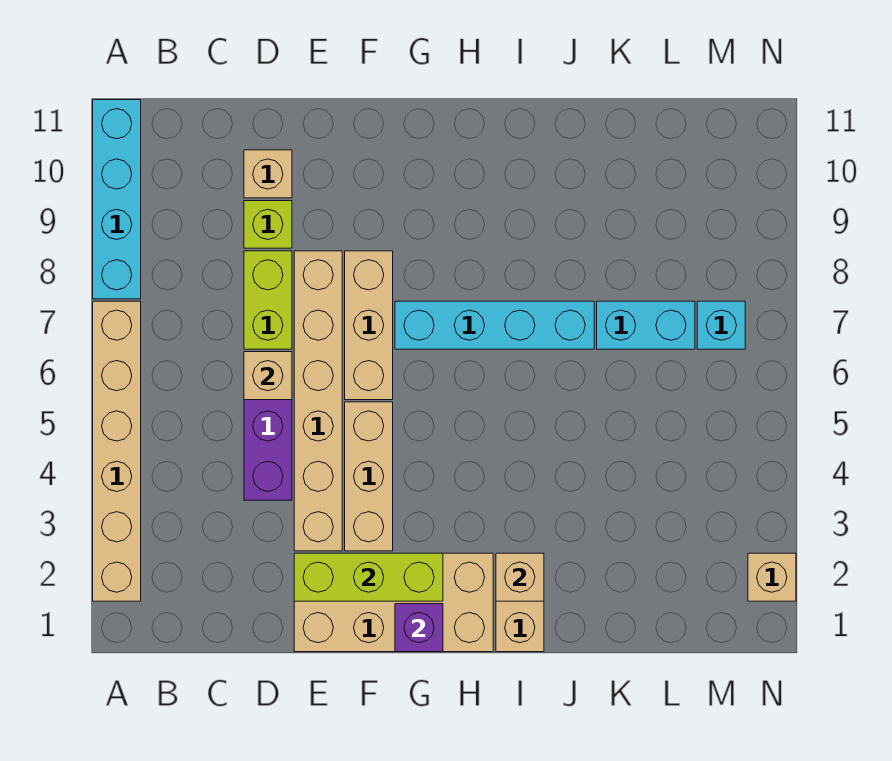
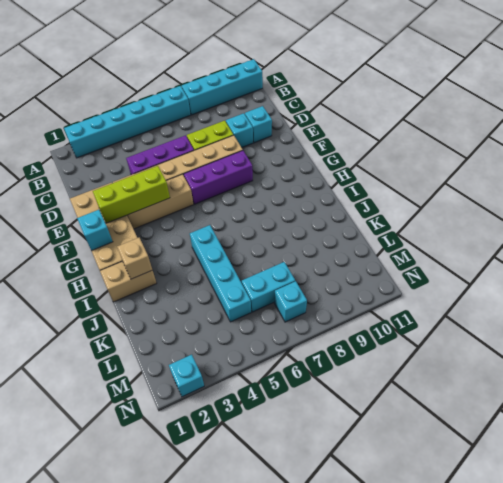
tan brick A2:A7 level 1 -> cyan brick A2:A7 level 1
tan brick D6 level 2 -> none
lime brick D9 level 1 -> cyan brick D9 level 1
tan brick D10 level 1 -> cyan brick D10 level 1
lime brick E2:G2 level 2 -> lime brick F2:F4 level 2
tan brick F6:F8 level 1 -> purple brick F6:F8 level 1
purple brick G1 level 2 -> cyan brick G1 level 2
cyan brick G7:J7 level 1 -> cyan brick I5:L5 level 1
cyan brick K7:L7 level 1 -> cyan brick L6:L7 level 1
tan brick N2 level 1 -> cyan brick N2 level 1

